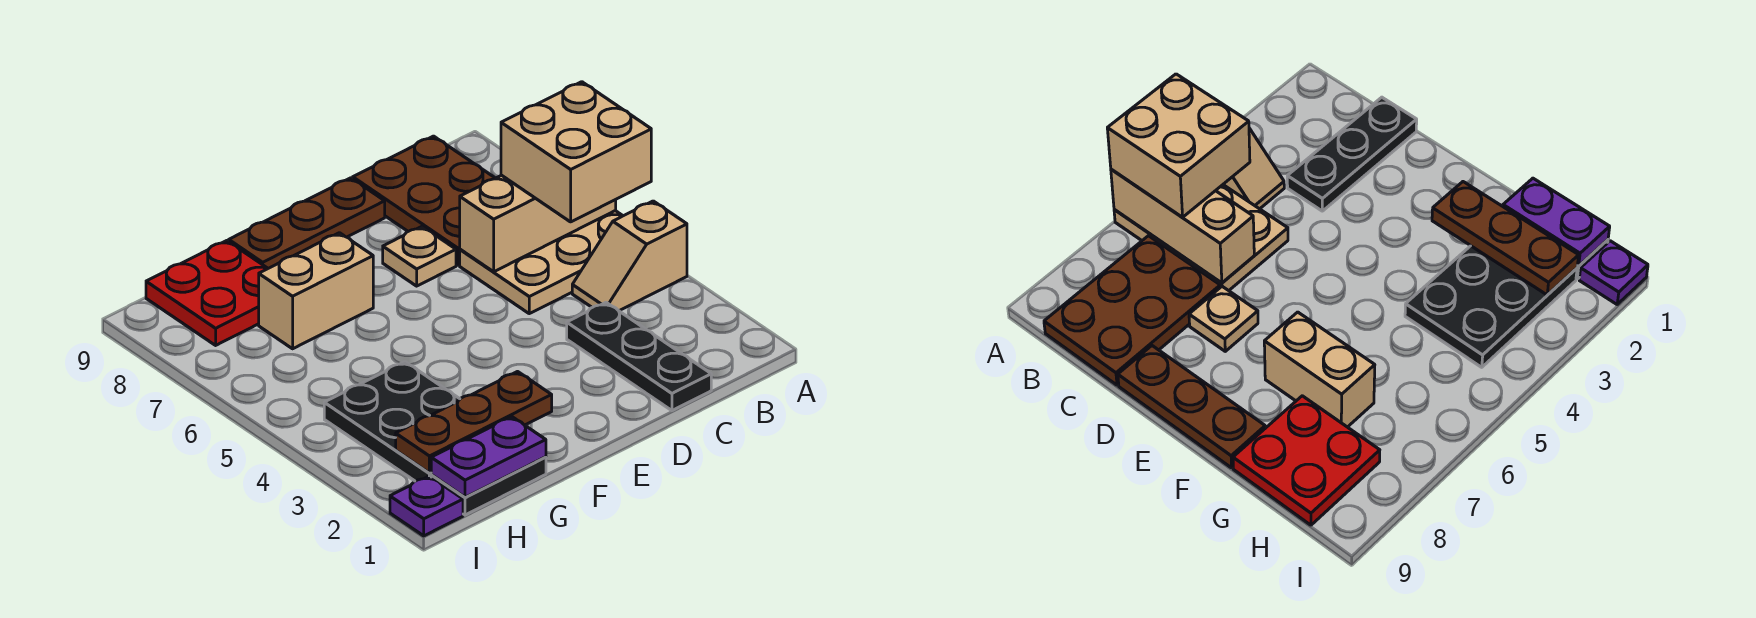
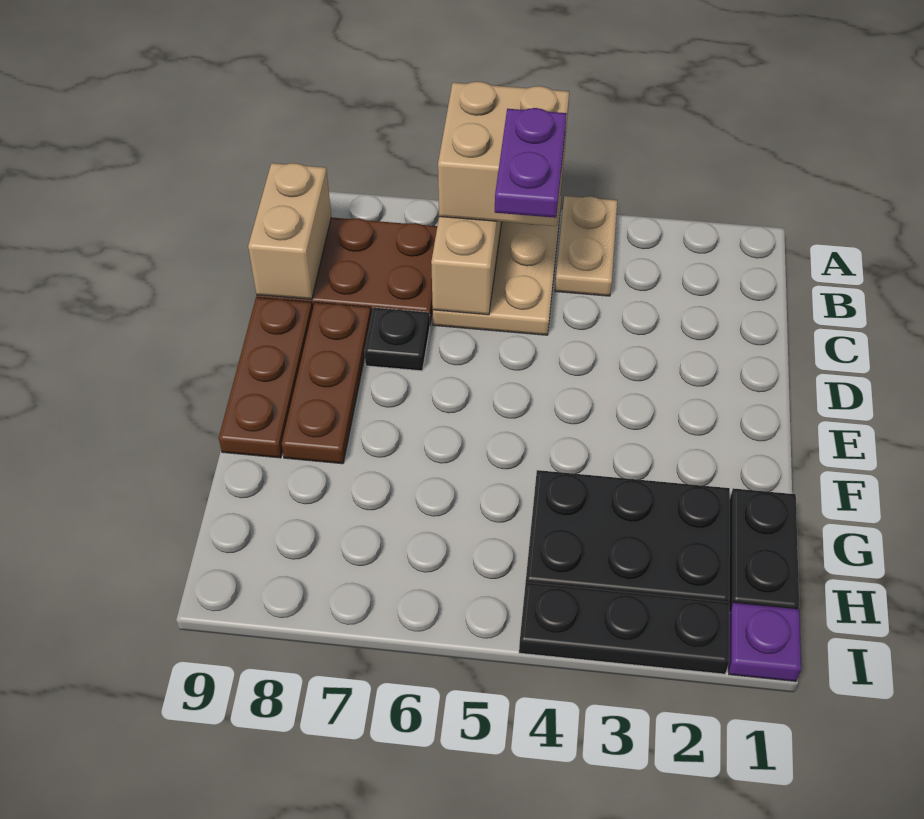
tan slope A4:B4 level 1 top A -> tan plate A4:B4 level 1
black plate C1:C3 level 1 -> black plate I2:I4 level 1
tan plate D7 level 1 -> black plate D7 level 1
brown plate F2:H2 level 2 -> brown plate D8:F8 level 1
tan brick F7:G7 level 1 -> tan brick B9:C9 level 2
purple plate G1:H1 level 2 -> purple plate B5:C5 level 4
red plate G8:H9 level 1 -> none

